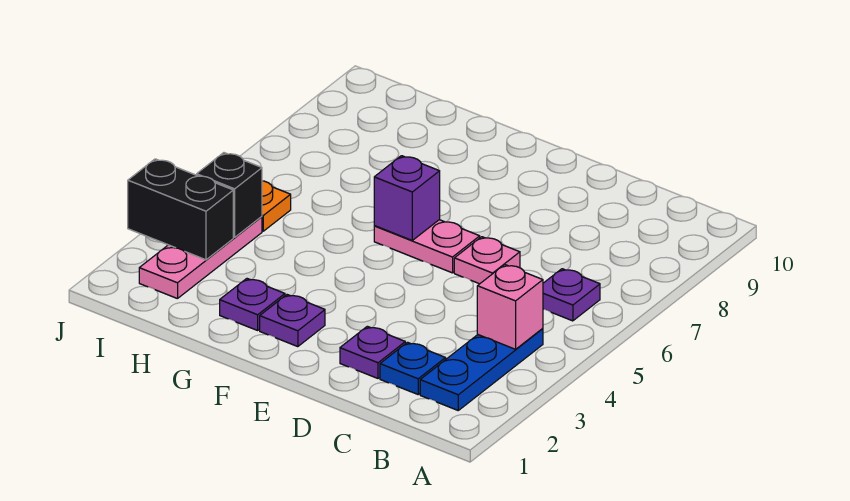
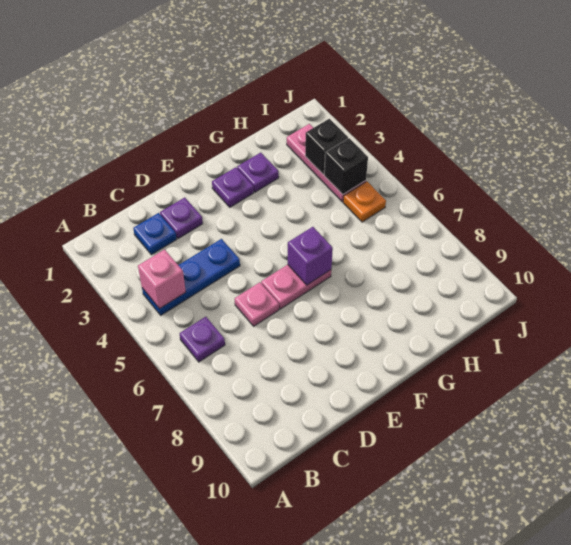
blue plate B2:B4 level 1 -> blue plate B4:D4 level 1
black brick I3:J3 level 2 -> black brick I3 level 2

